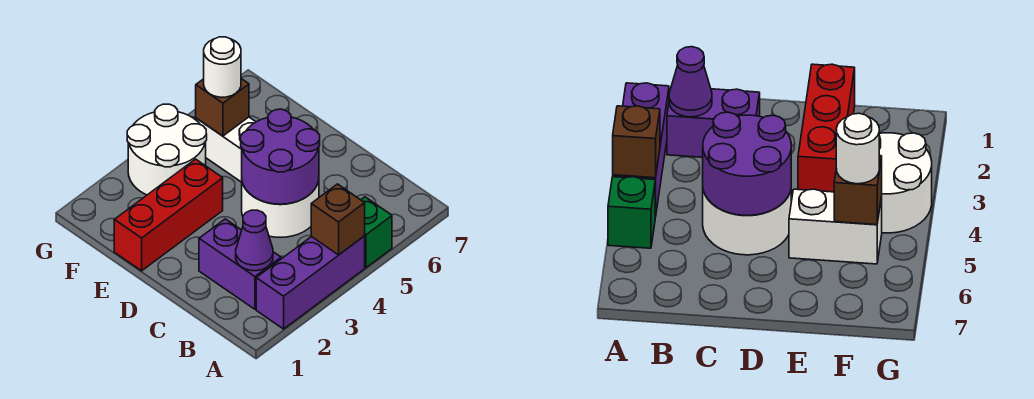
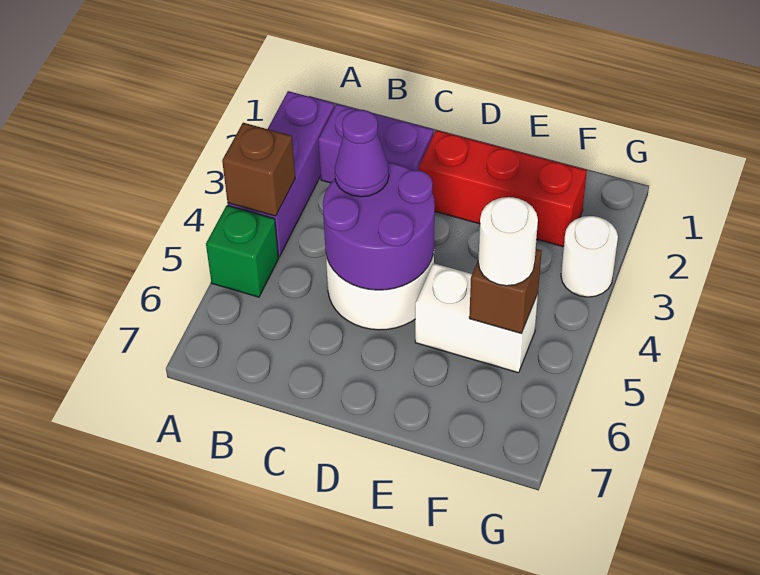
purple cone B2 level 2 -> purple cone C4 level 3
red brick E1:E3 level 1 -> red brick D2:F2 level 1
white round brick F3:G4 level 1 -> white round brick G3 level 1

